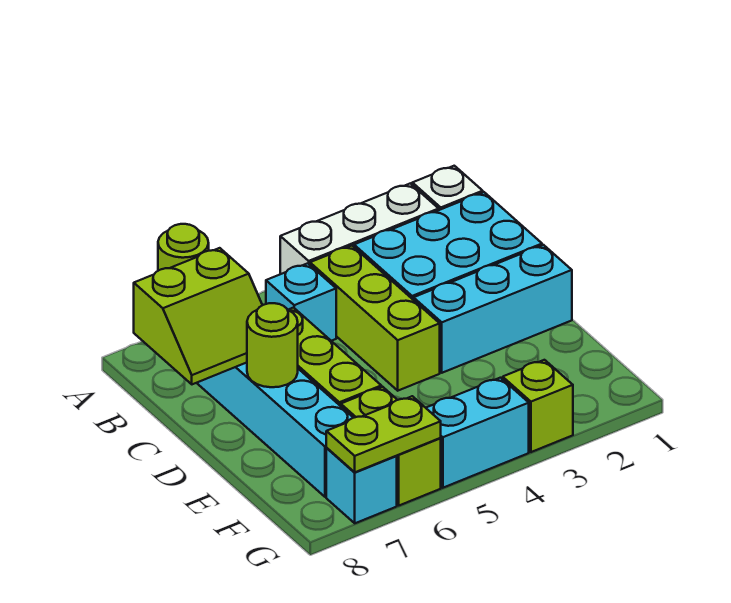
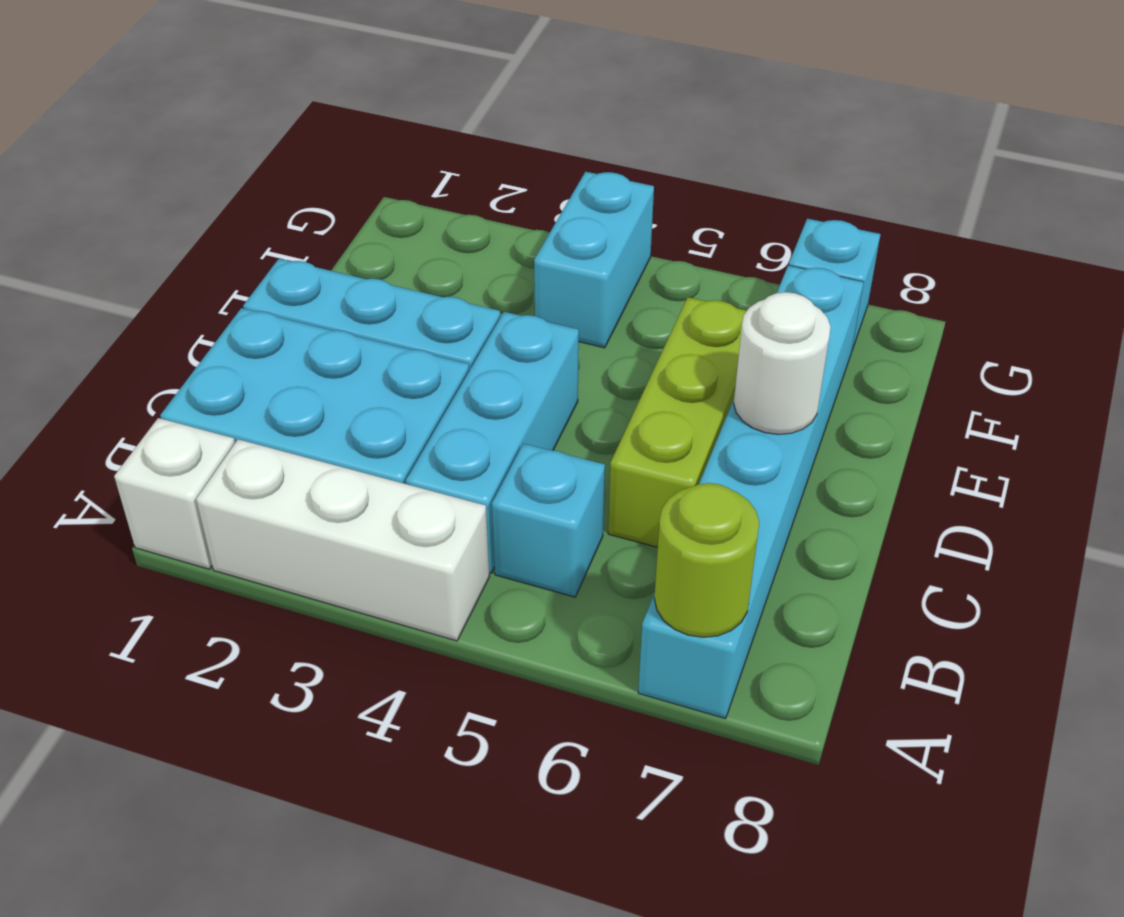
lime brick B4:D4 level 1 -> cyan brick B4:D4 level 1
lime slope B7:C8 level 2 top B -> none
lime round brick D7 level 2 -> white round brick D7 level 2
lime brick F6:G6 level 1 -> none
lime brick G3 level 1 -> none
cyan brick G4:G5 level 1 -> cyan brick F4:G4 level 1
lime plate G6:G7 level 2 -> none

